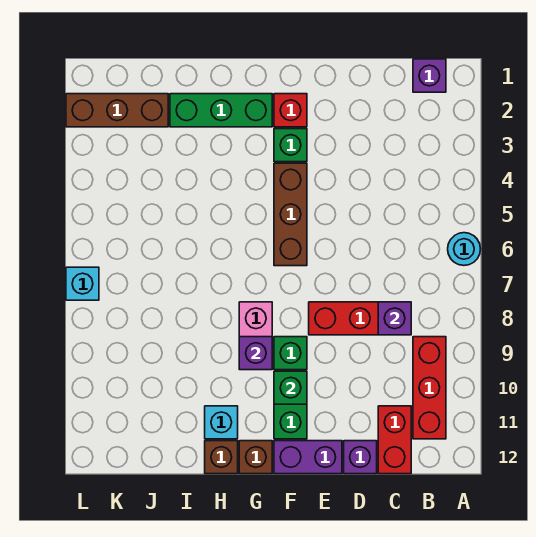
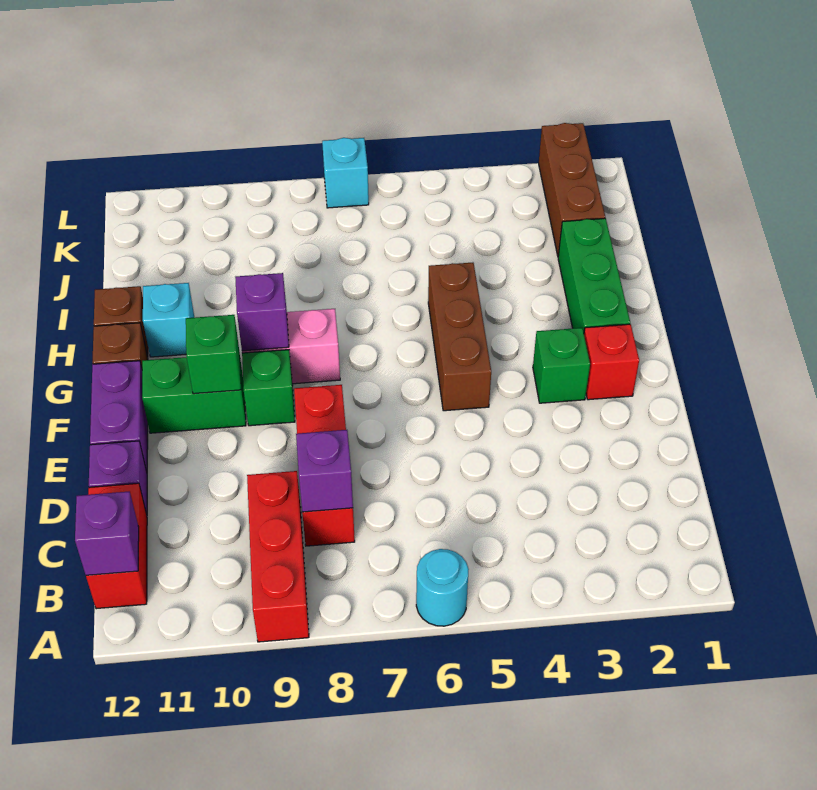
purple brick B1 level 1 -> purple brick B12 level 2
red brick B9:B11 level 1 -> red brick A9:C9 level 1
red brick C11:C12 level 1 -> red brick B12:C12 level 1
brown brick F4:F6 level 1 -> brown brick F5:H5 level 1

